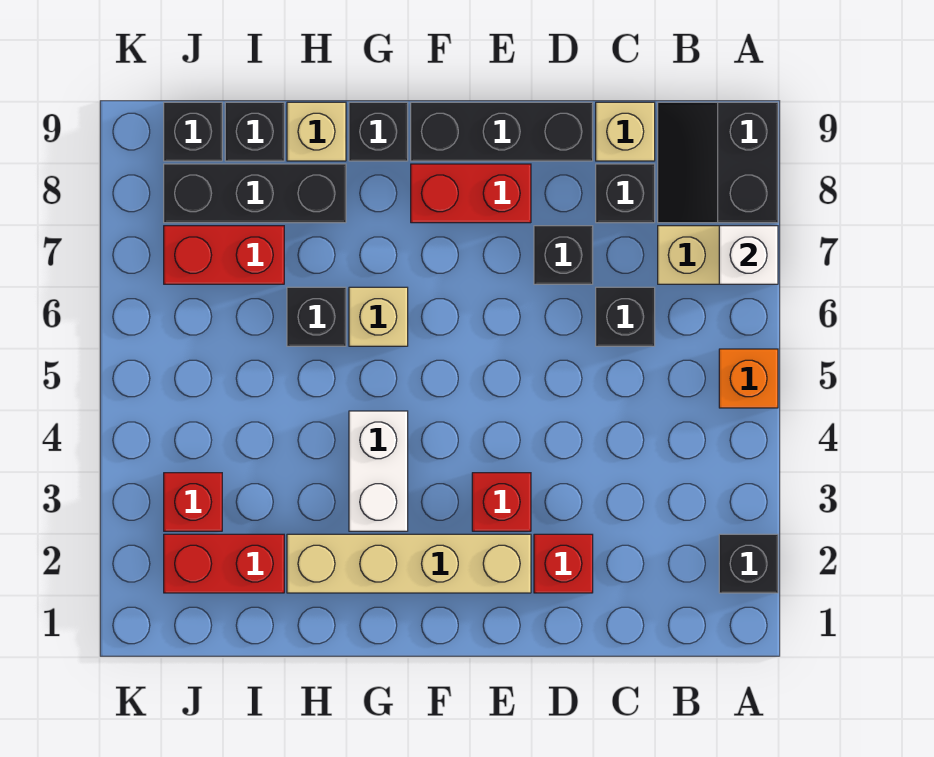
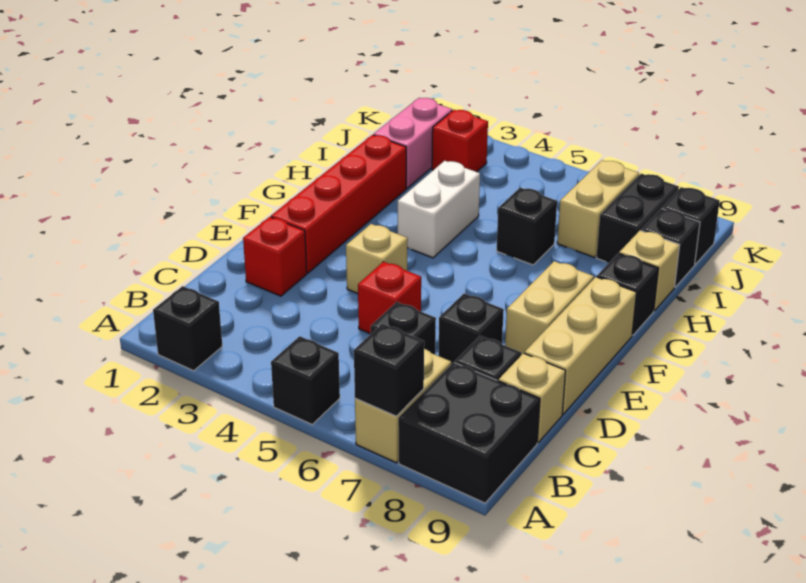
orange brick A5 level 1 -> black brick A5 level 1
white brick A7 level 2 -> black brick A7 level 2
black slope A8:B9 level 1 top A -> black brick A8:B9 level 1
black brick D9:F9 level 1 -> tan brick D9:F9 level 1
tan brick E2:H2 level 1 -> red brick E2:H2 level 1
red brick E3 level 1 -> red brick D5 level 1
red brick E8:F8 level 1 -> tan brick E8:F8 level 1
white brick G3:G4 level 1 -> white brick G4:H4 level 1
tan brick G6 level 1 -> tan brick E4 level 1
black brick H8:J8 level 1 -> black brick I8:J8 level 1
red brick I2:J2 level 1 -> pink brick I2:J2 level 1
red brick I7:J7 level 1 -> tan brick I7:J7 level 1

